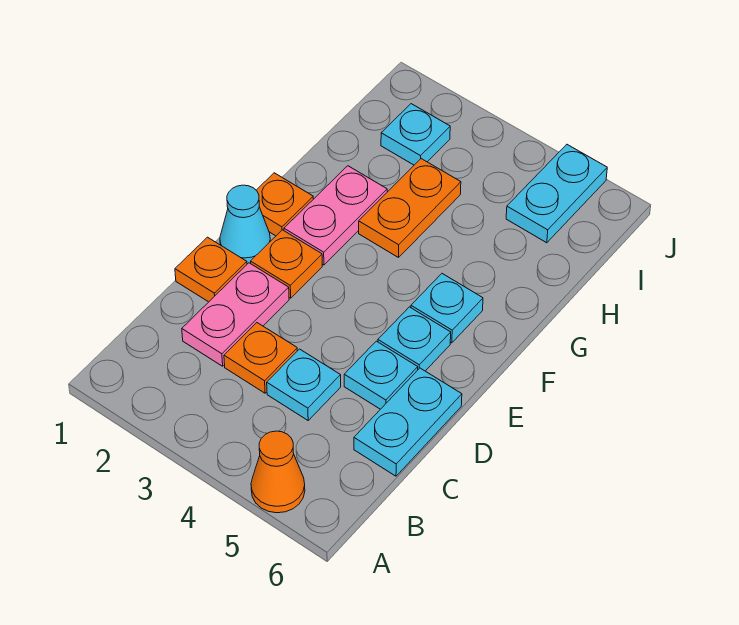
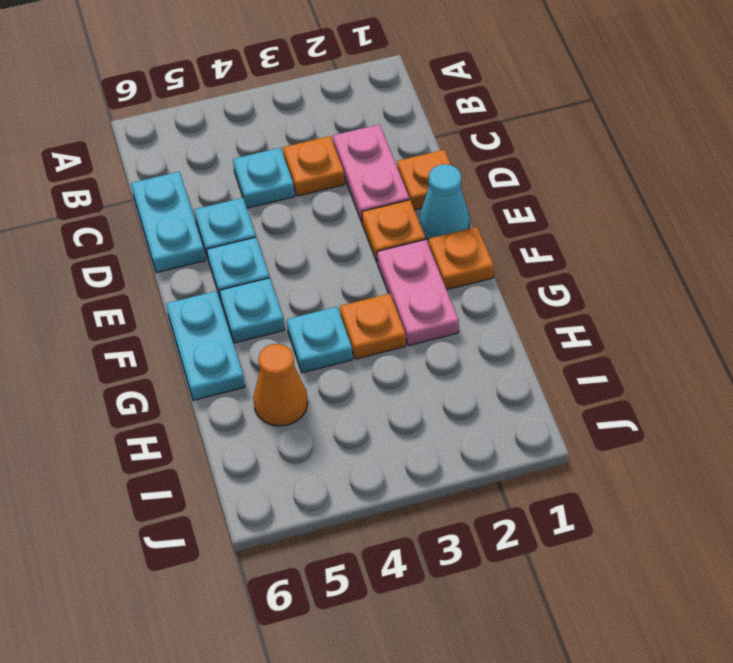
orange cone A5 level 1 -> orange cone H5 level 1
orange plate G3:H3 level 1 -> orange plate G3 level 1
cyan plate I2 level 1 -> cyan plate G4 level 1
cyan plate I5:J5 level 1 -> cyan plate F6:G6 level 1

